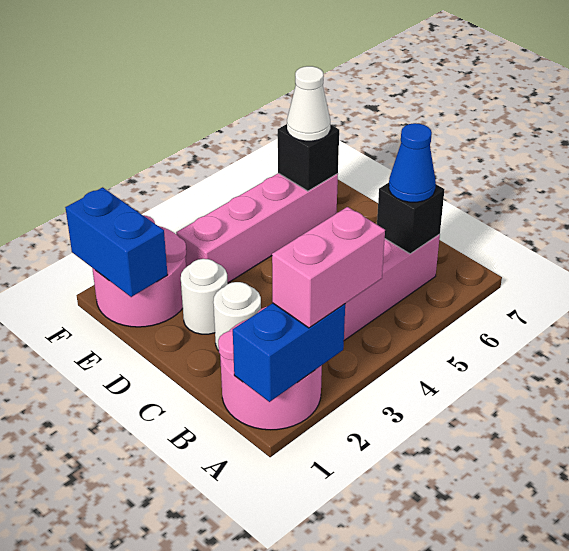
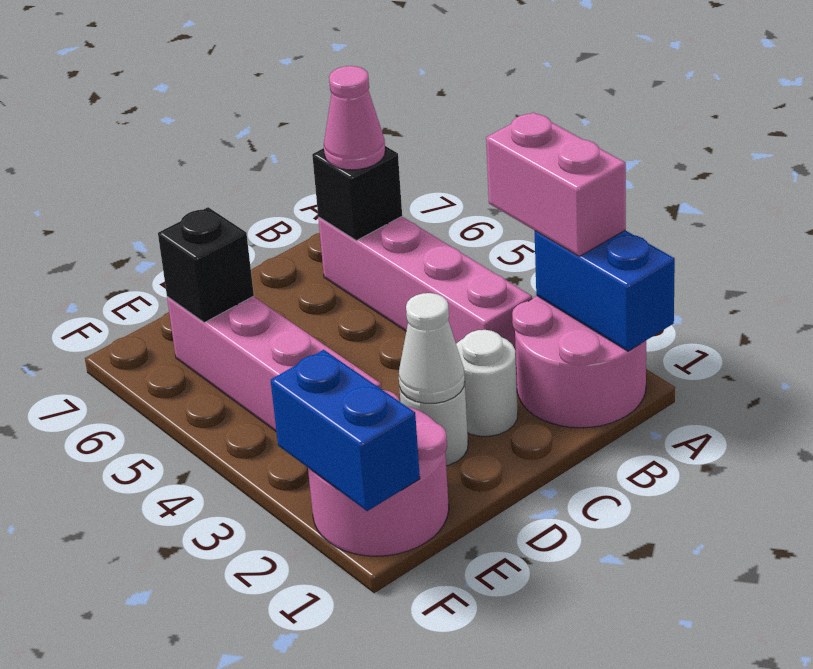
blue cone B6 level 3 -> pink cone B6 level 3
blue brick E1:F1 level 2 -> blue brick F1:F2 level 2
white cone E6 level 3 -> white cone D2 level 2

